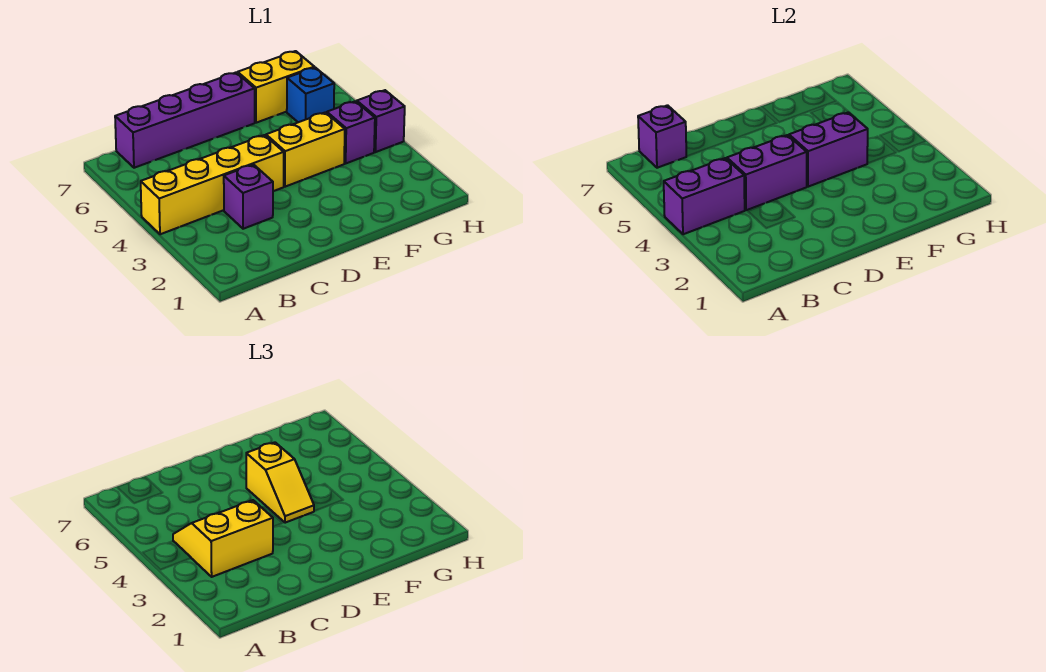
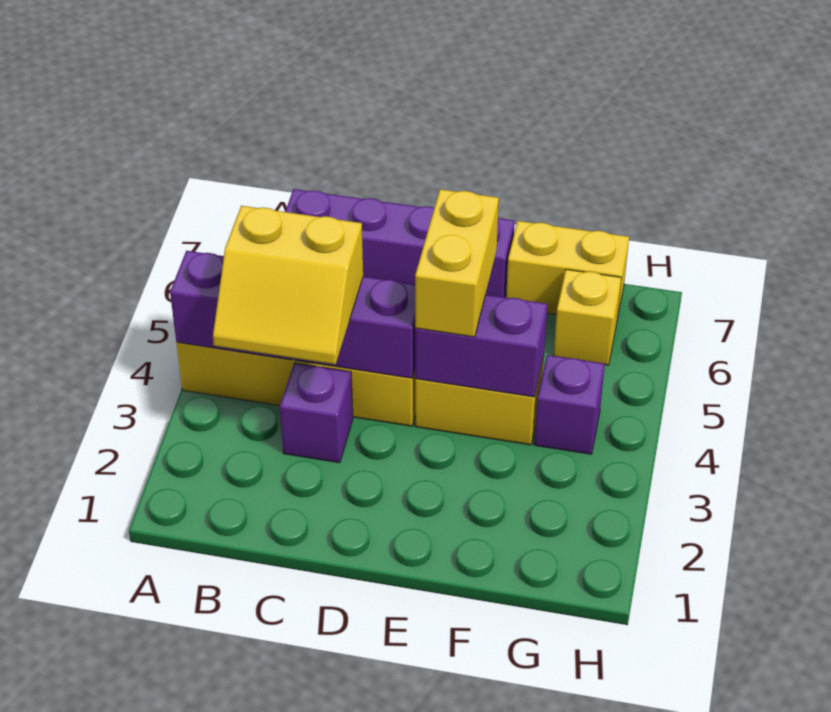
yellow slope B3:C4 level 3 top 3 -> yellow slope B3:C4 level 3 top 4
purple brick B7 level 2 -> none
yellow slope E4:E5 level 3 top 5 -> yellow brick E4:E5 level 3
blue brick G6 level 1 -> yellow brick G6 level 1
purple brick H4 level 1 -> none

